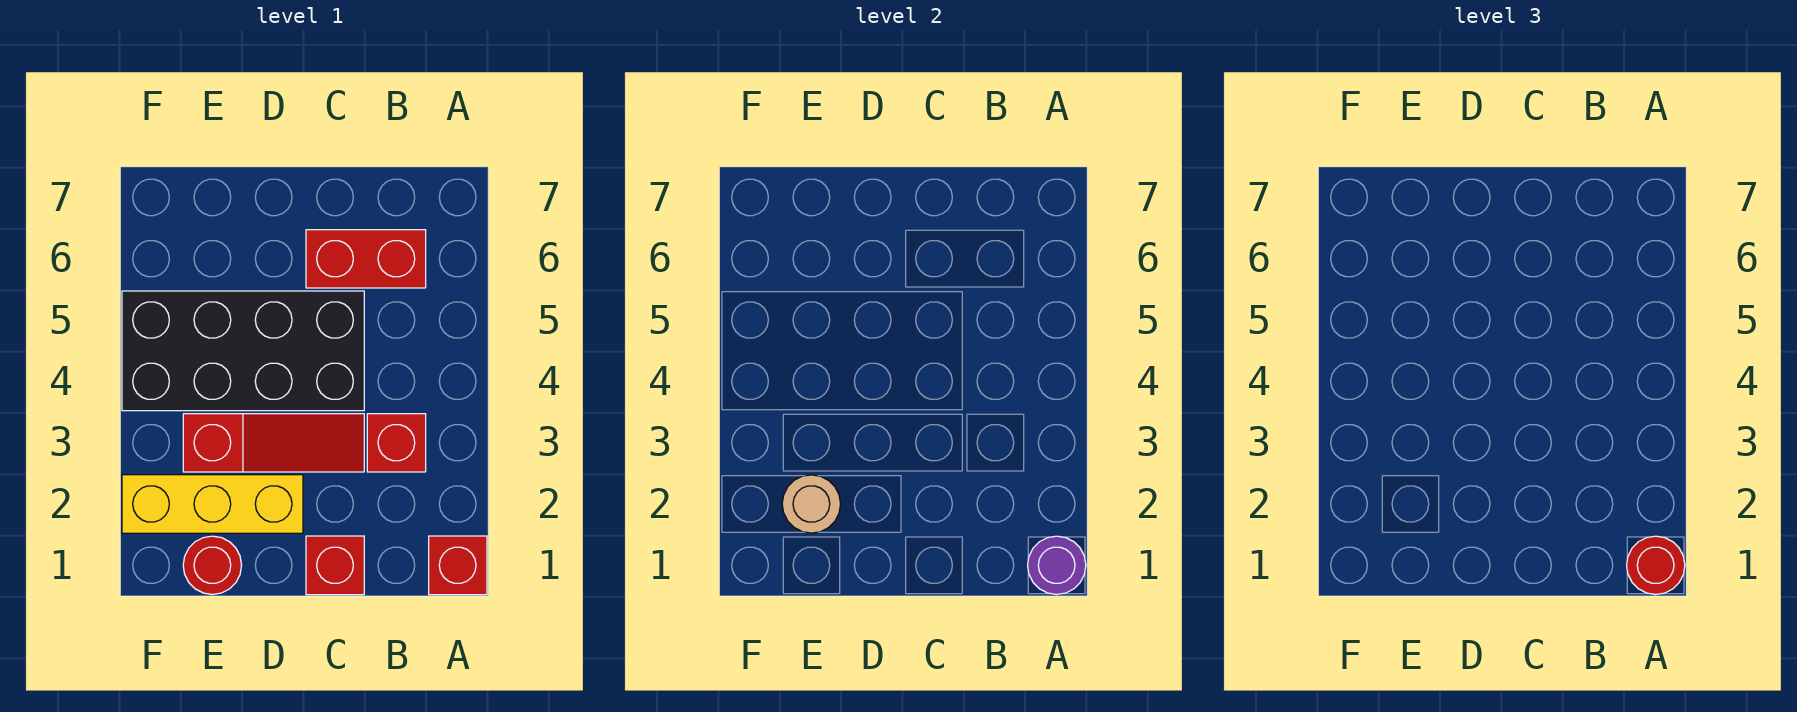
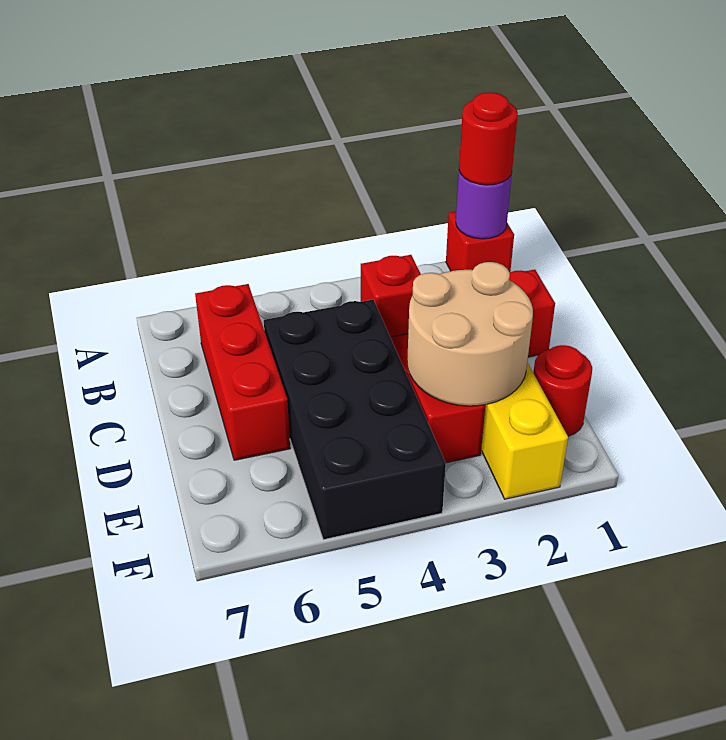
red brick B6:C6 level 1 -> red brick B6:D6 level 1
tan round brick E2 level 2 -> tan round brick D2:E3 level 2

